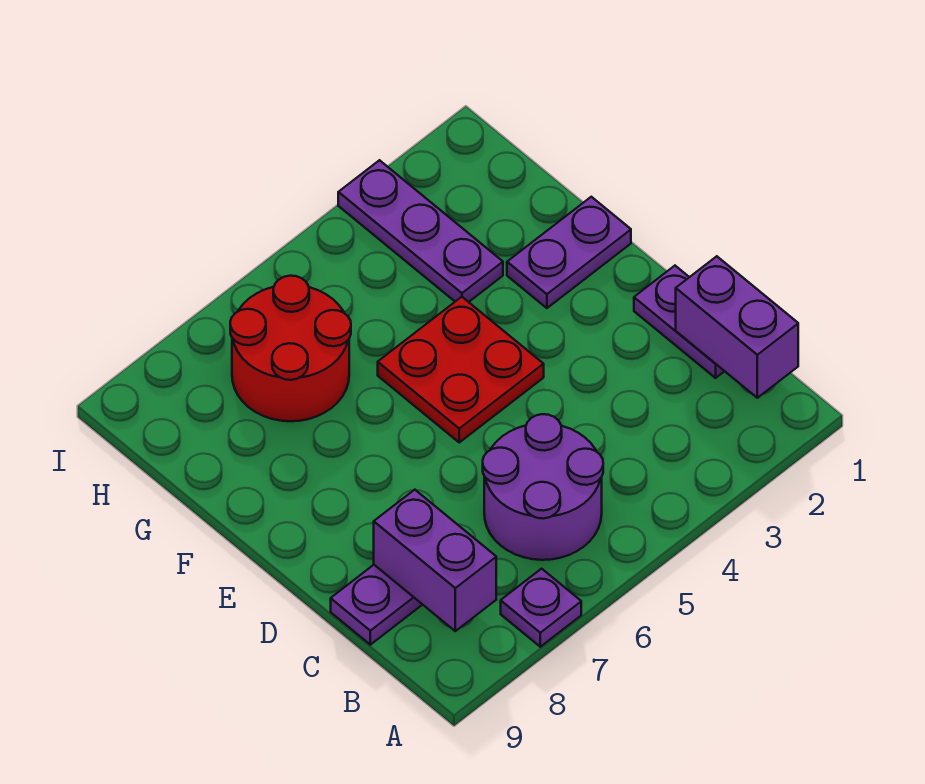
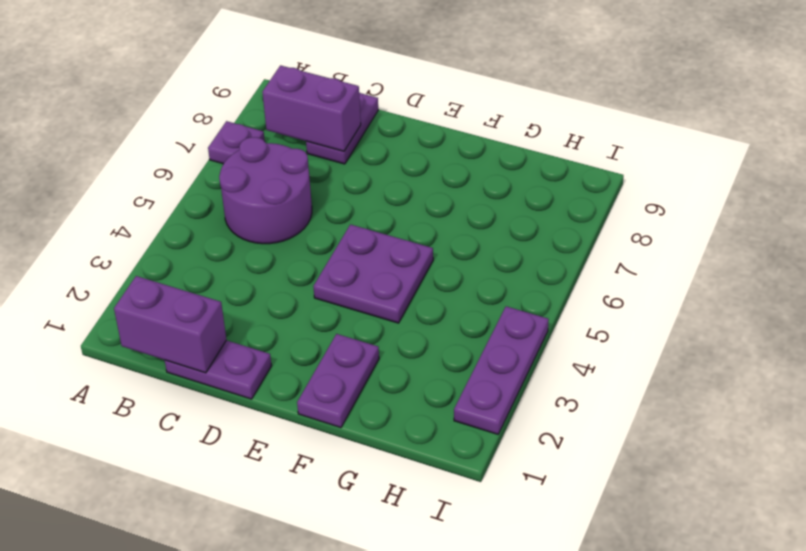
red plate E4:F5 level 1 -> purple plate E4:F5 level 1
purple plate G3:I3 level 1 -> purple plate I2:I4 level 1
red round brick G6:H7 level 1 -> none

